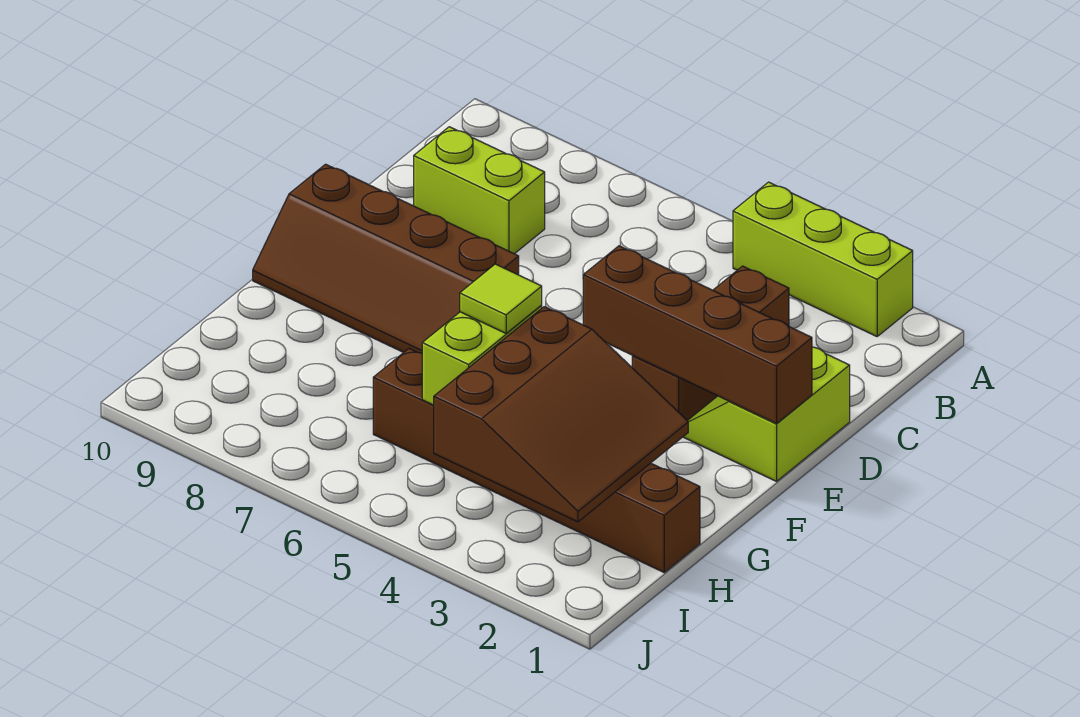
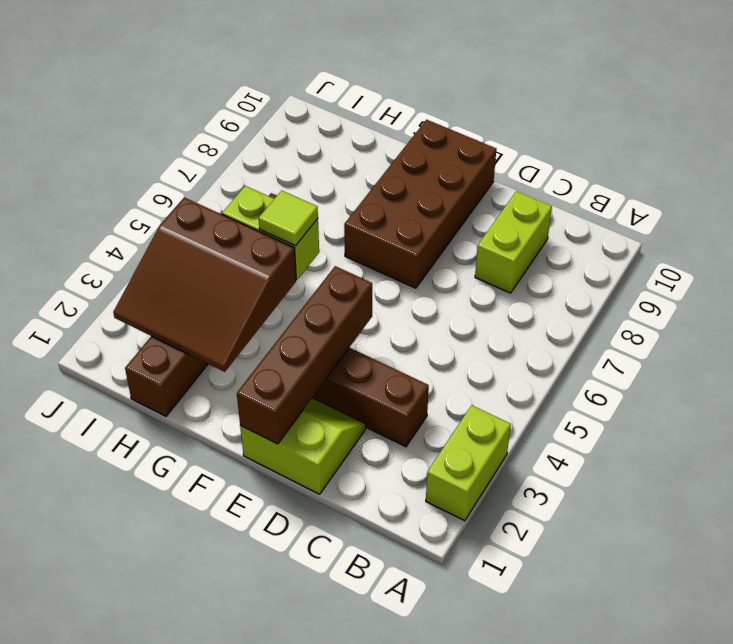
lime brick A2:A4 level 1 -> lime brick A2:A3 level 1
brown slope E7:F10 level 1 top E -> brown brick E7:F10 level 1

